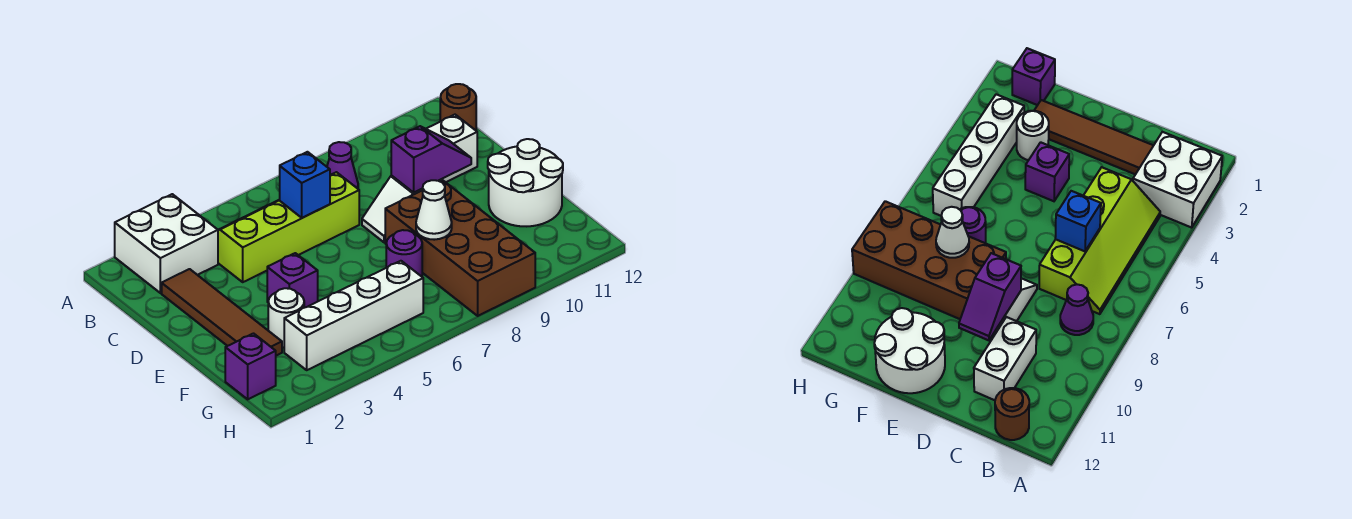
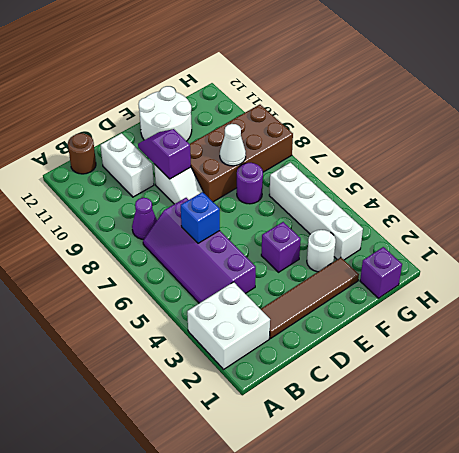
lime slope B4:C7 level 1 top C -> purple slope B4:C7 level 1 top C

